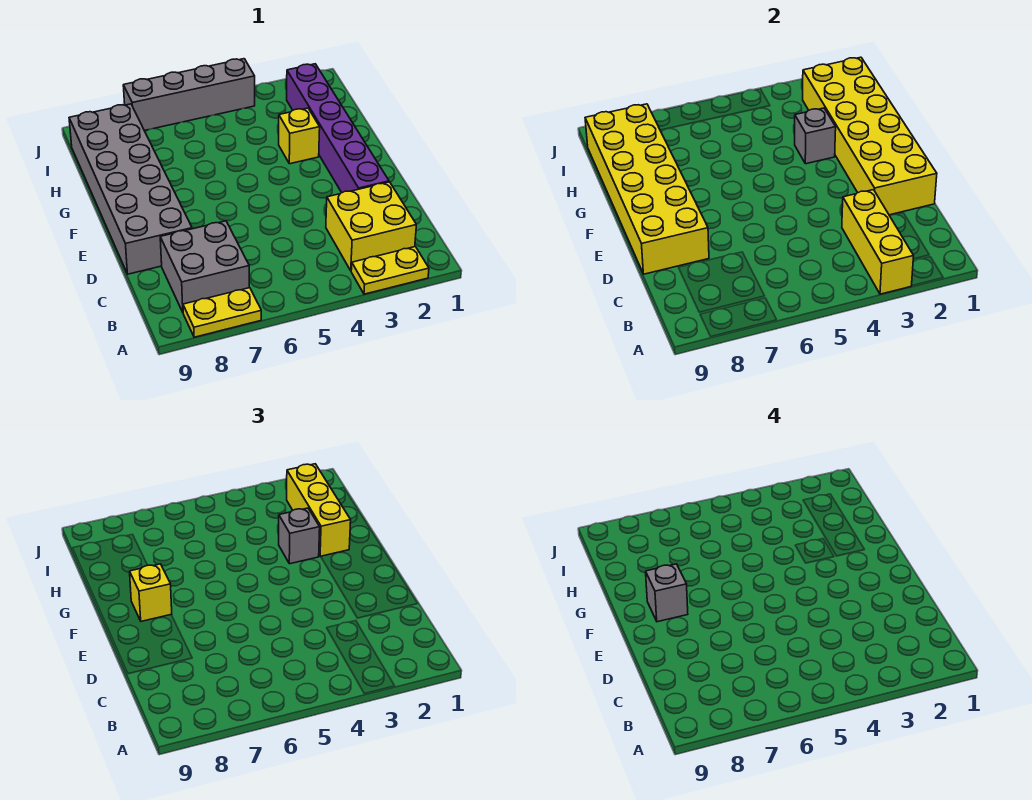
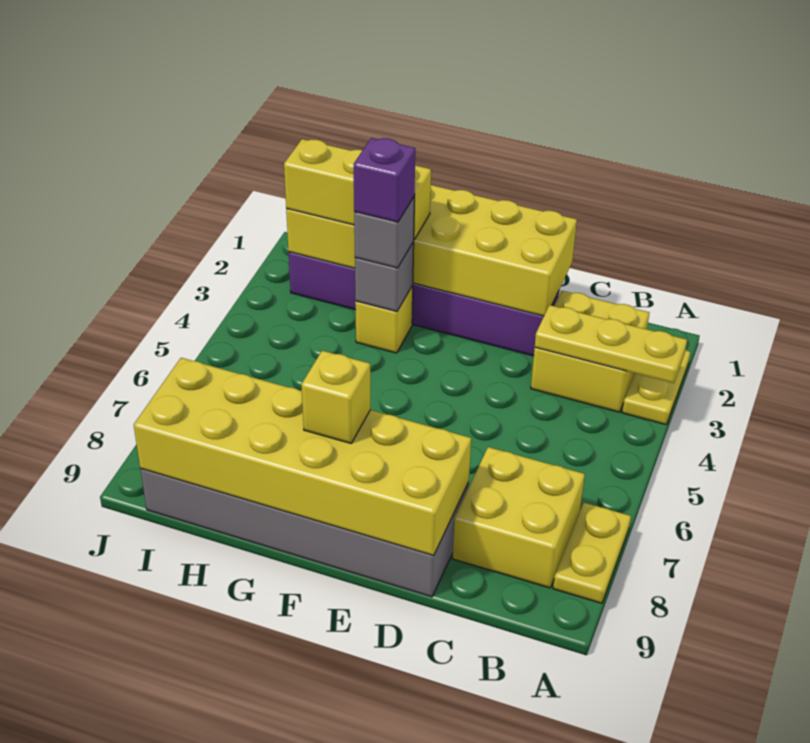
yellow brick A3:C3 level 2 -> yellow plate A3:C3 level 2
grey brick B7:C8 level 1 -> yellow brick B7:C8 level 1
grey brick F8 level 4 -> none
none -> purple brick G3 level 4
grey brick J4:J7 level 1 -> none

